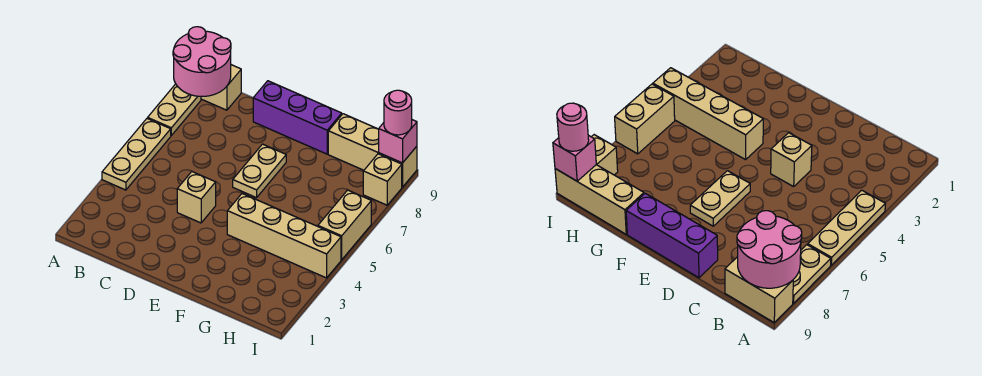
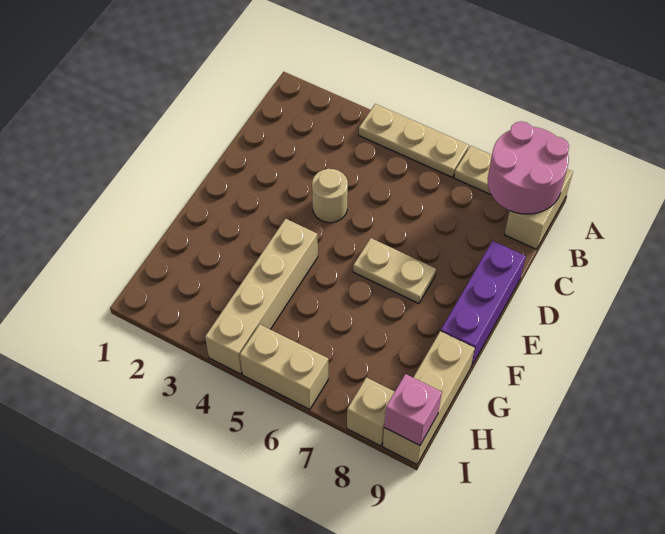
tan brick D4 level 1 -> tan round brick D4 level 1
pink round brick I9 level 3 -> none

